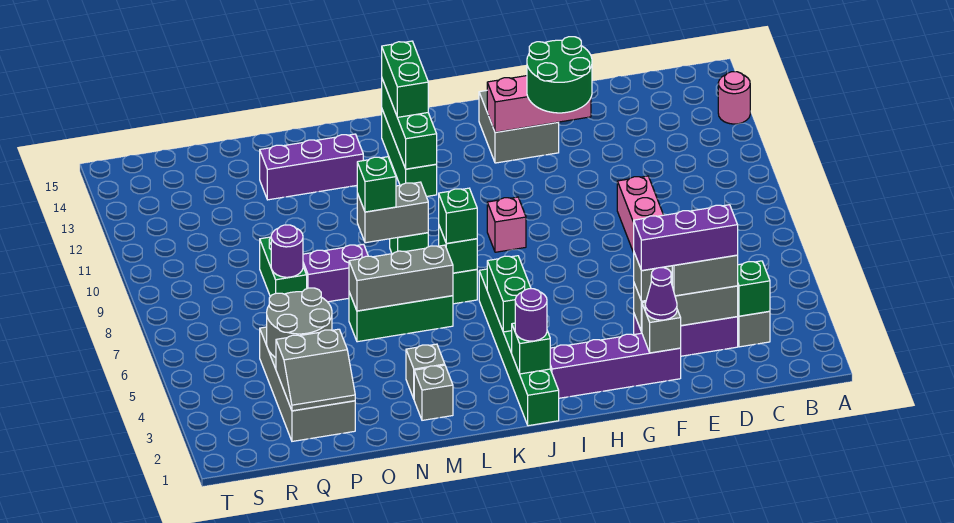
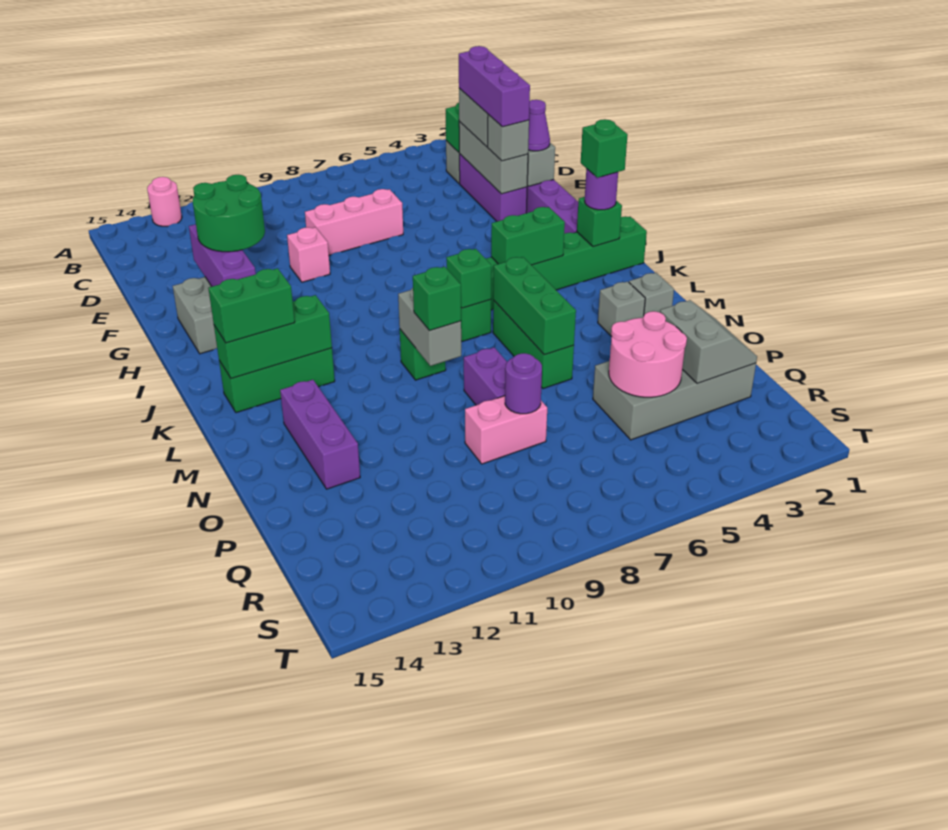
pink brick F13:H13 level 2 -> purple brick F13:H13 level 2
pink brick I9 level 1 -> pink brick F10 level 1
green brick K7 level 3 -> green brick J2 level 4
grey brick L6:N6 level 2 -> green brick L6:N6 level 2
grey round brick P4:Q5 level 2 -> pink round brick P4:Q5 level 2
green brick P8:P9 level 1 -> pink brick P8:P9 level 1

